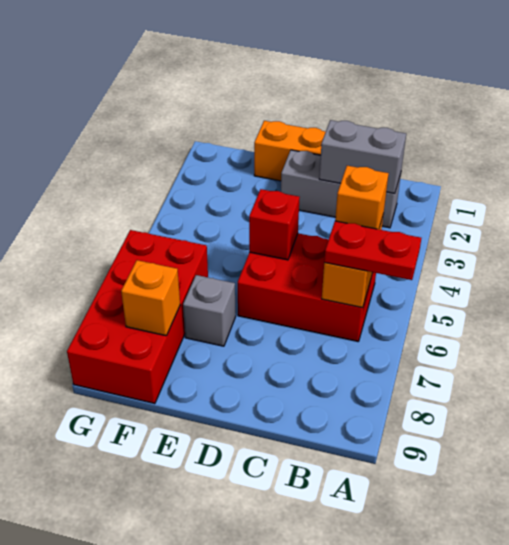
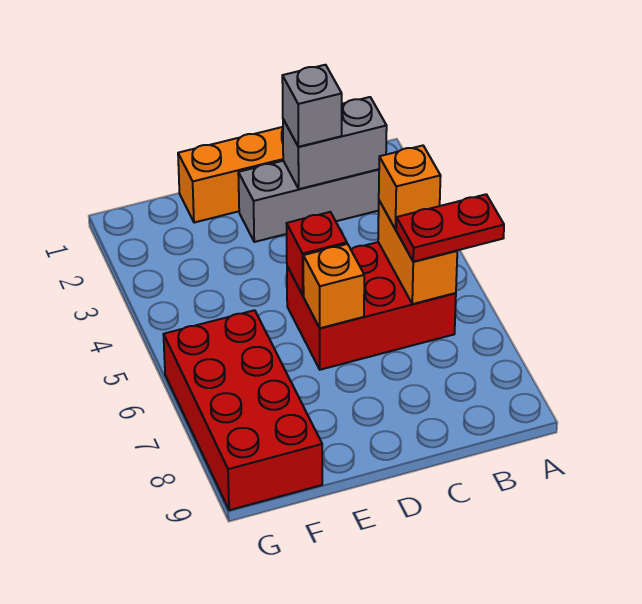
grey brick E7 level 1 -> grey brick C2 level 3
orange brick F8 level 2 -> orange brick D6 level 2

